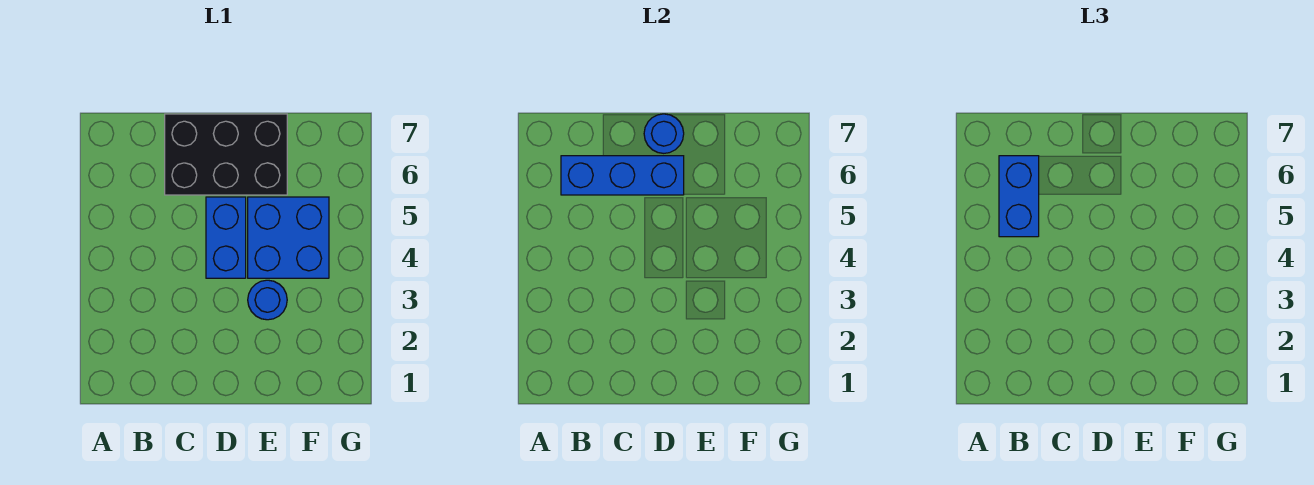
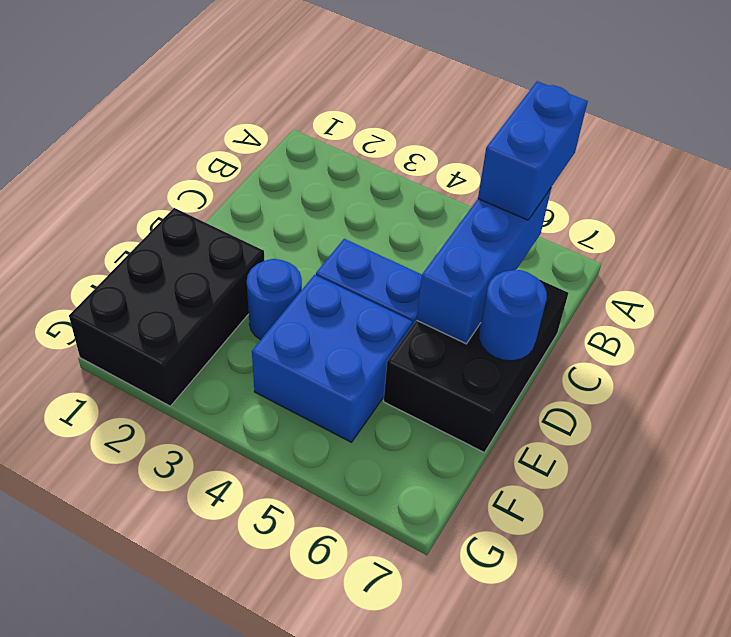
blue brick B5:B6 level 3 -> blue brick A6:B6 level 3
none -> black brick E1:G2 level 1

